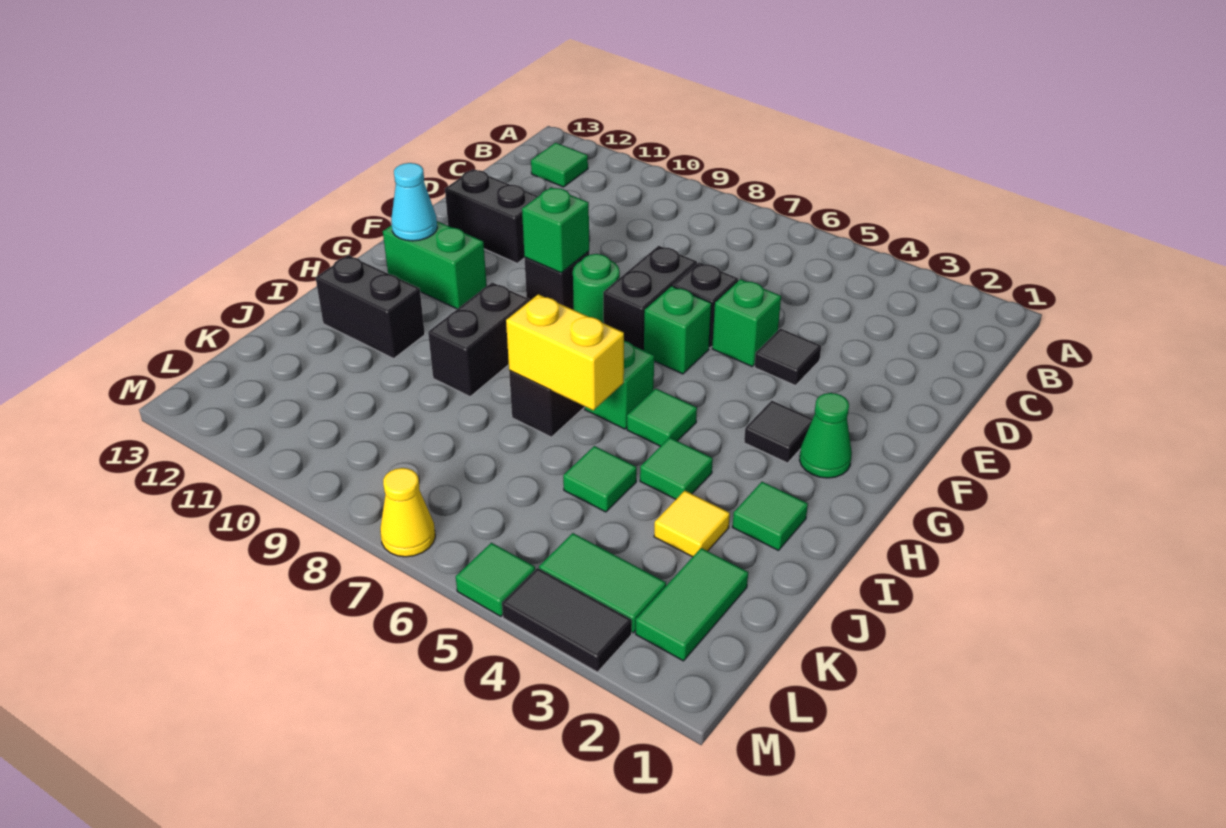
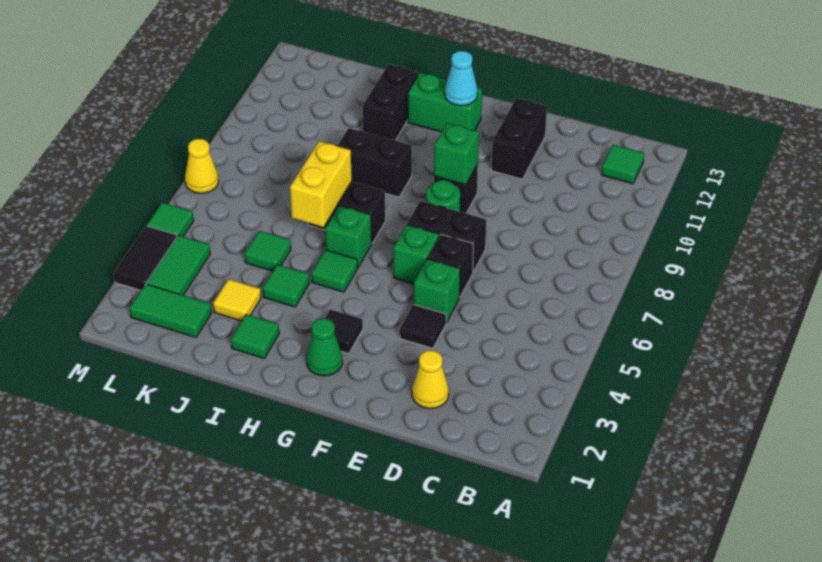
none -> yellow cone D2 level 1
green brick G11:G12 level 1 -> green brick G12:H12 level 1

